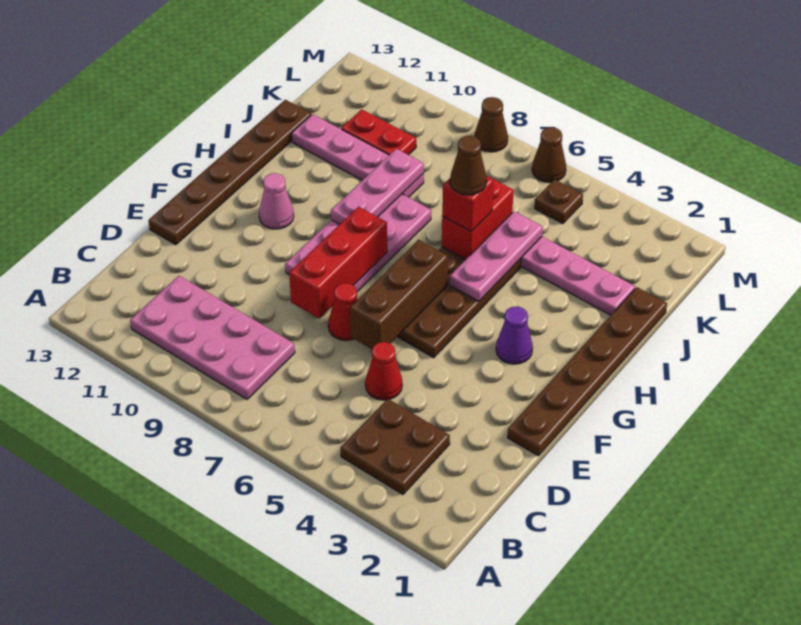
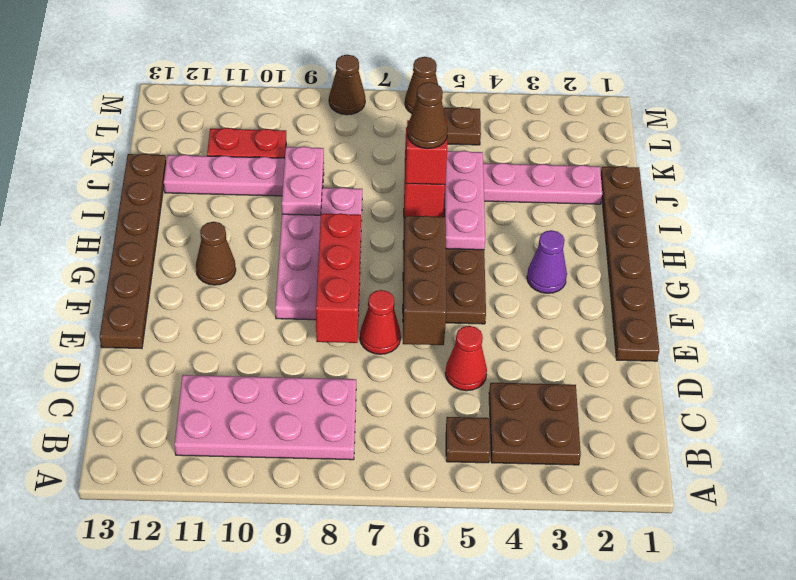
none -> brown plate B5 level 1
pink cone G11 level 1 -> brown cone G11 level 1
pink plate H9:J9 level 2 -> pink plate I9:J9 level 2

